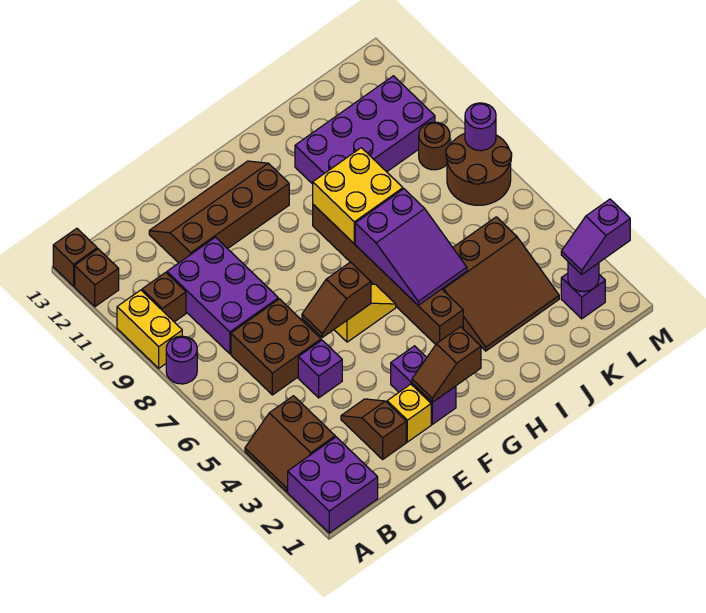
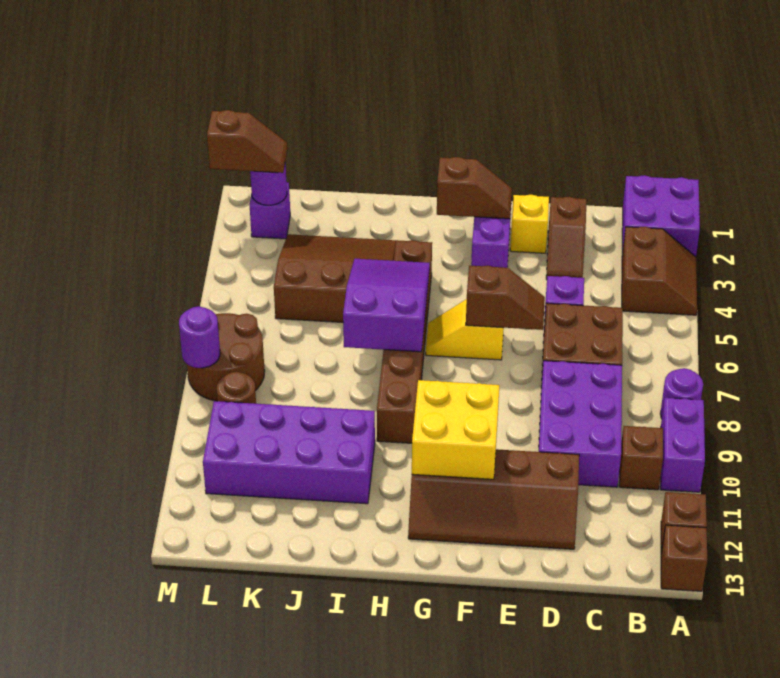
yellow brick A9:A10 level 1 -> purple brick A9:A10 level 1
yellow brick H8:I9 level 2 -> yellow brick F10:G11 level 2
purple slope L2:M2 level 3 top M -> brown slope L2:M2 level 3 top M

